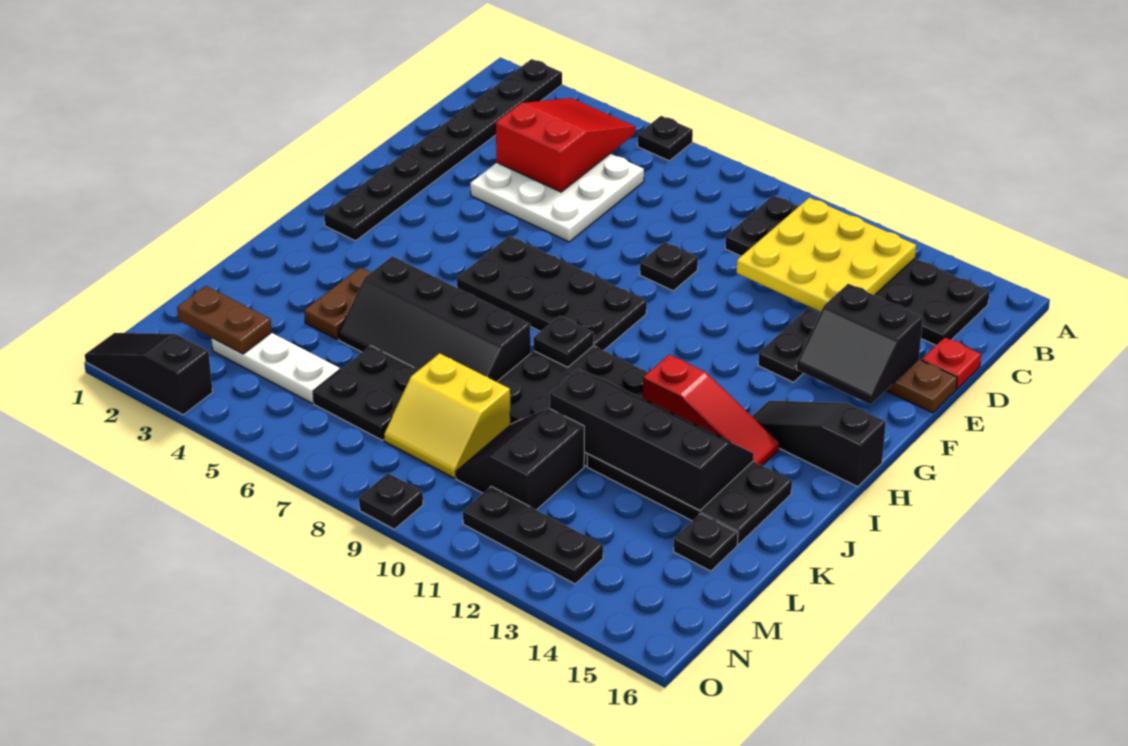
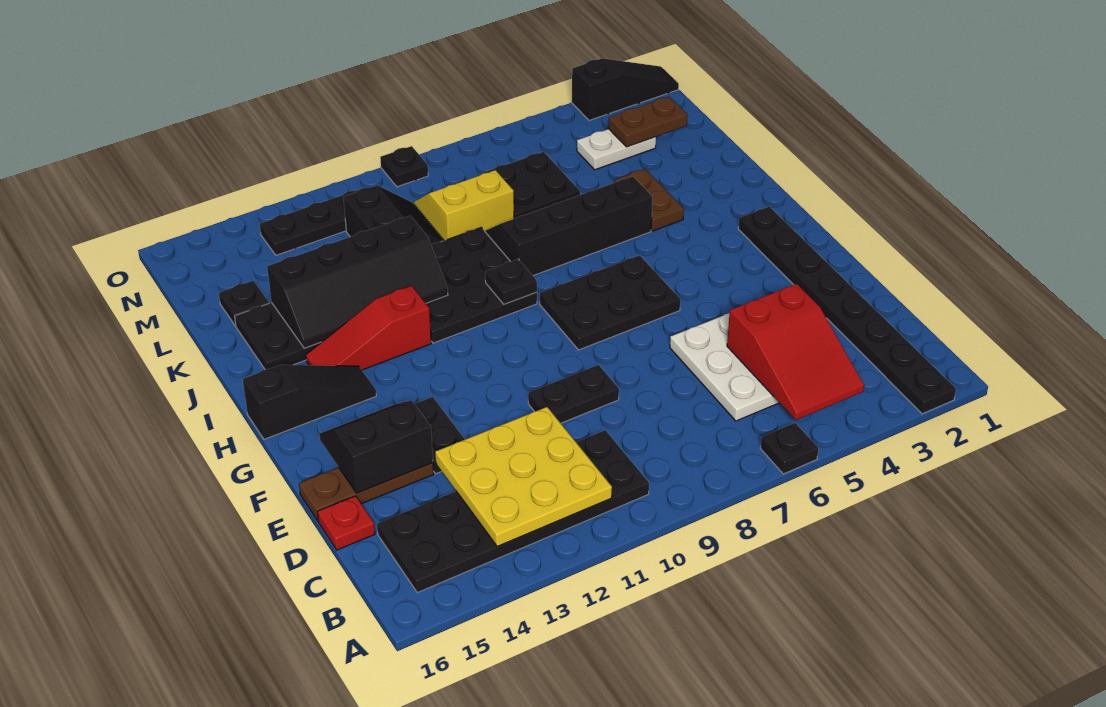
black plate E9 level 1 -> black plate E9:E10 level 1
black plate G6:H9 level 1 -> black plate G6:H8 level 1
white plate M3:M5 level 1 -> white plate M3:M4 level 1

